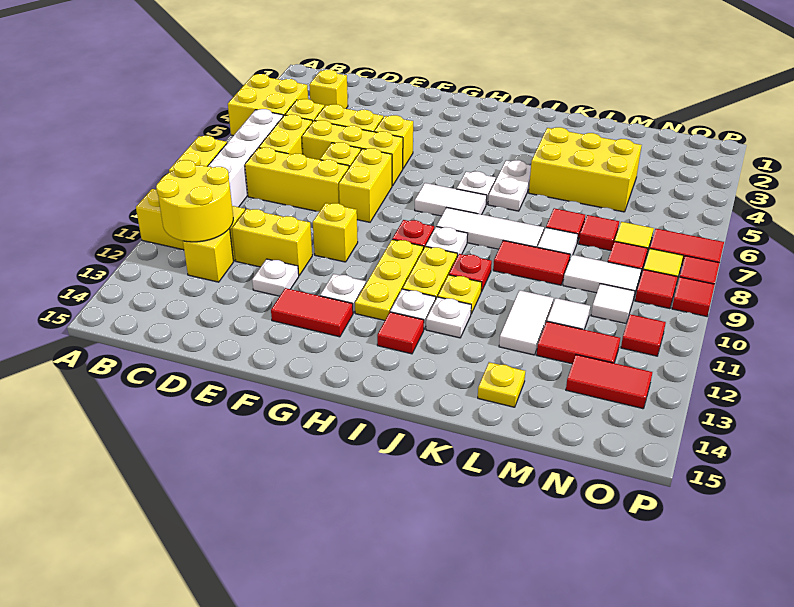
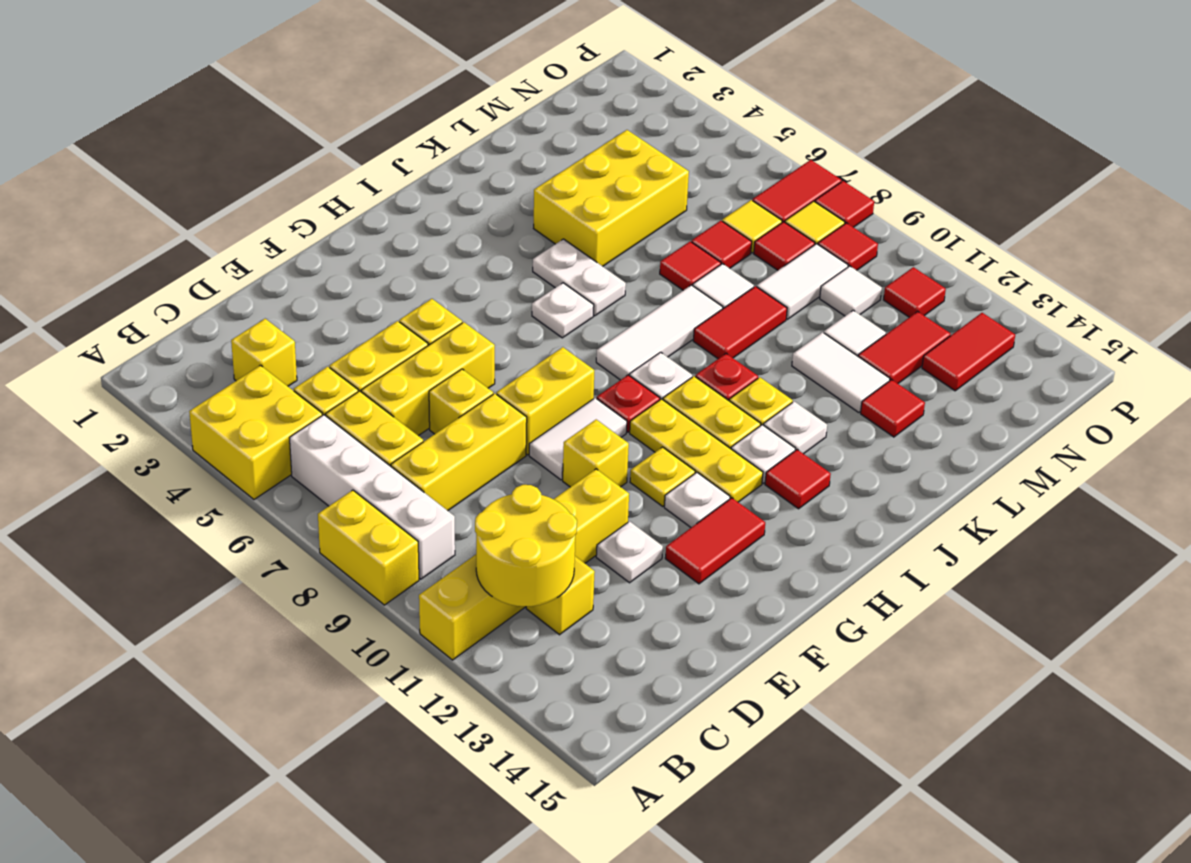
yellow brick F7:F8 level 1 -> yellow brick F8:G8 level 1
white tile H7:I7 level 1 -> white tile F9:G9 level 1
yellow plate L14 level 1 -> yellow plate G11 level 1
red tile P9 level 1 -> red tile L13 level 1

